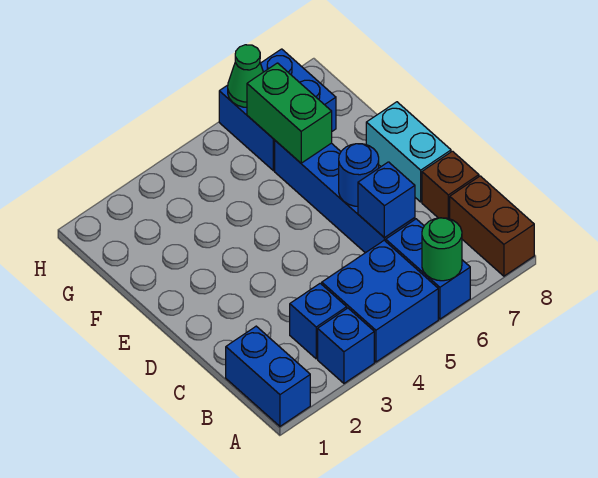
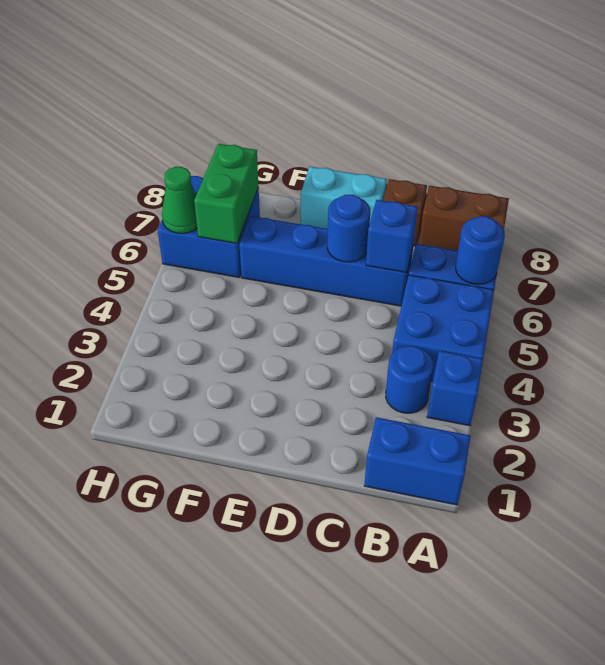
green round brick A6 level 2 -> blue round brick A6 level 2
blue brick B3 level 1 -> blue round brick B3 level 1
green brick F6:G6 level 2 -> green brick G6:G7 level 2

